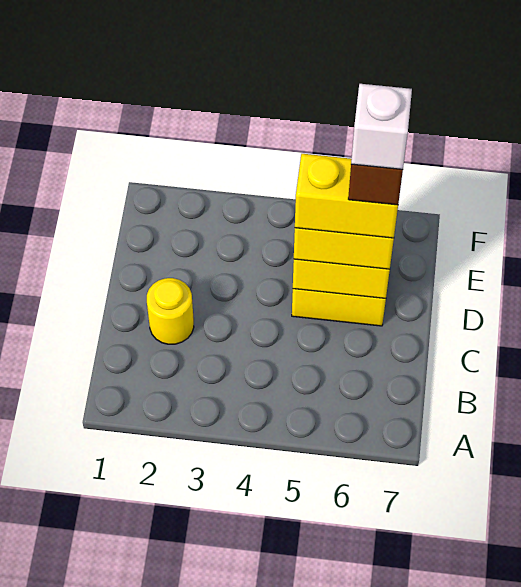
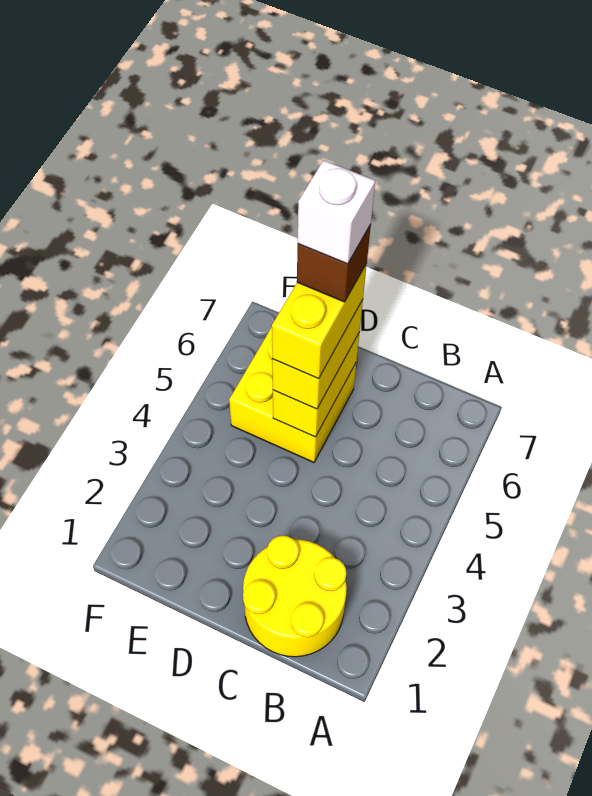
yellow round brick C2 level 1 -> yellow round brick B1:C2 level 1

